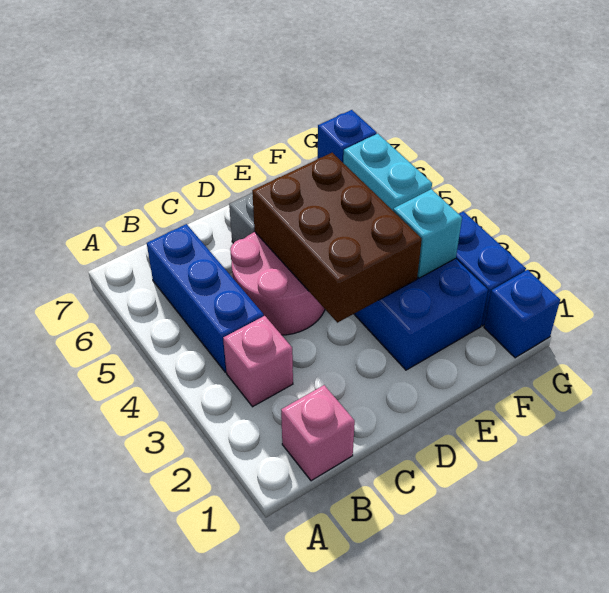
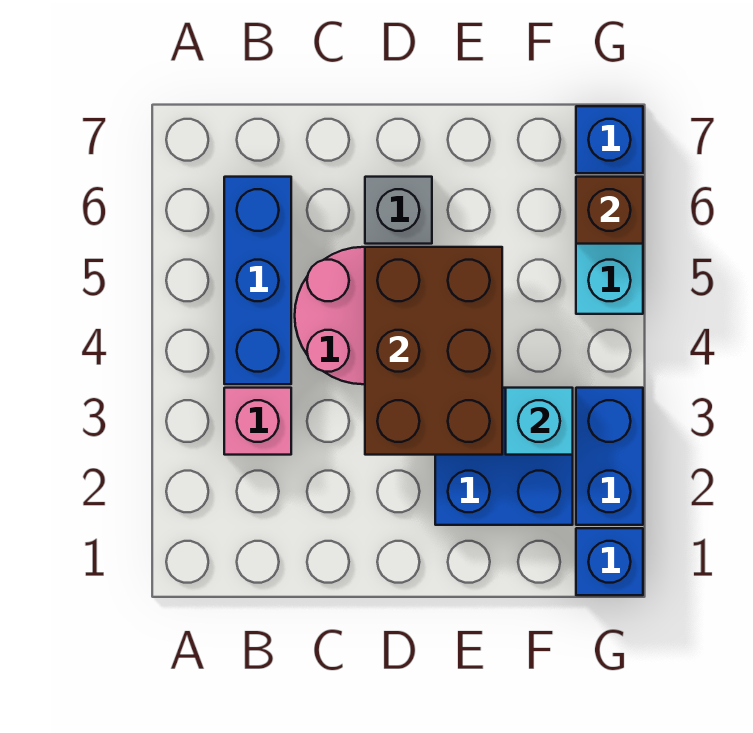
pink brick B1 level 1 -> none
none -> brown brick G6 level 2

